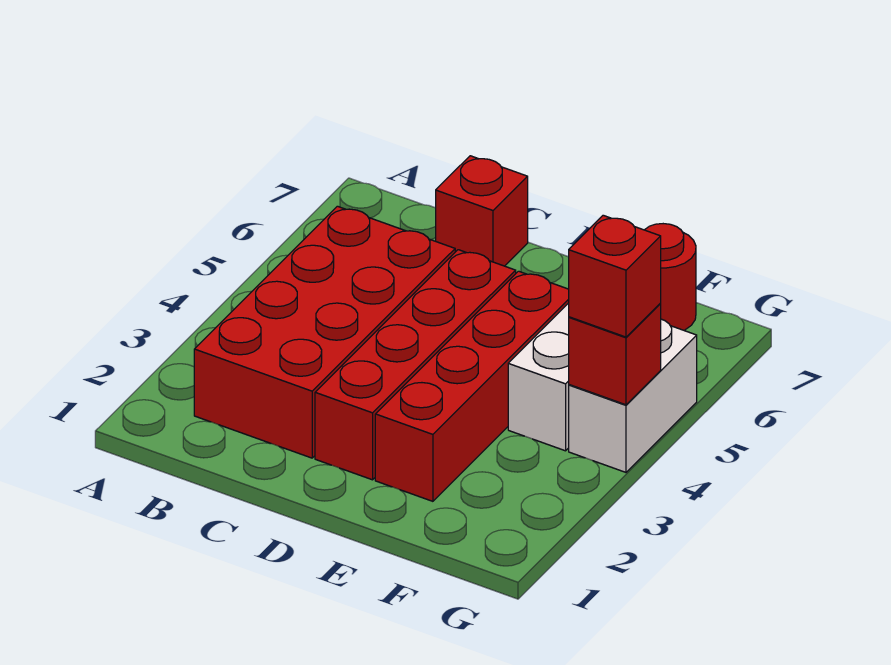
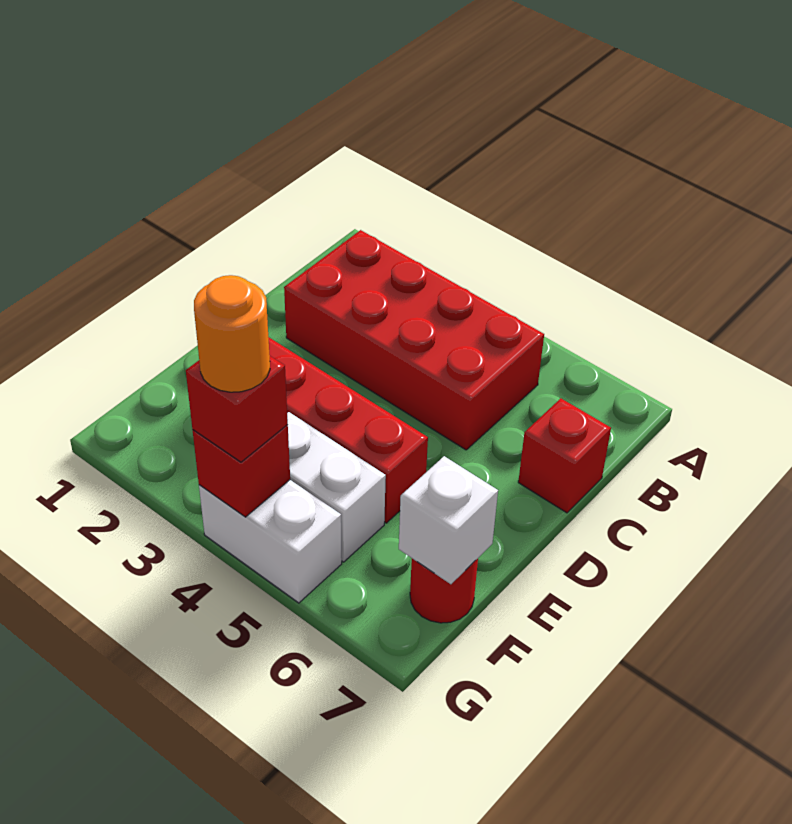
red brick D2:D5 level 1 -> none
none -> white brick F7 level 2
none -> orange round brick G4 level 4

